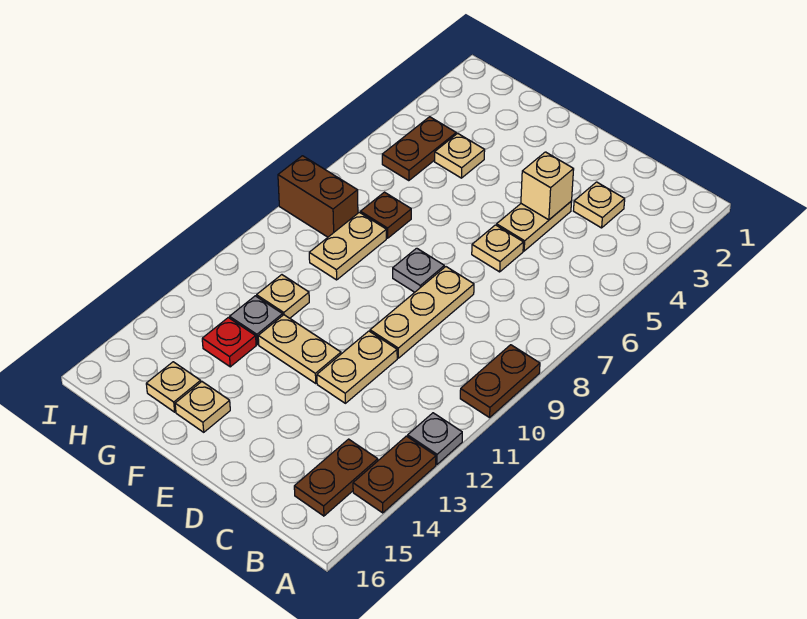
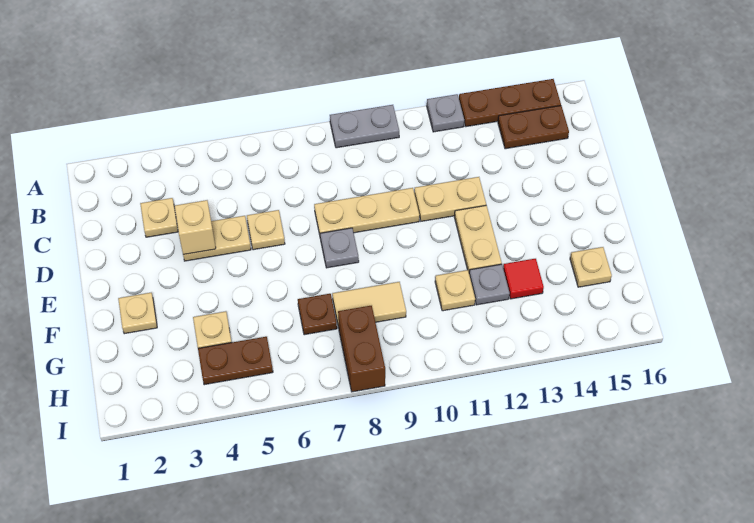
brown plate A9:A10 level 1 -> grey plate A9:A10 level 1
brown plate A13:A14 level 1 -> brown plate A13:A15 level 1
tan plate F15 level 1 -> tan plate F2 level 1
tan plate G8:G9 level 1 -> tan tile G8:G9 level 1
red plate G13 level 1 -> red tile G13 level 1

